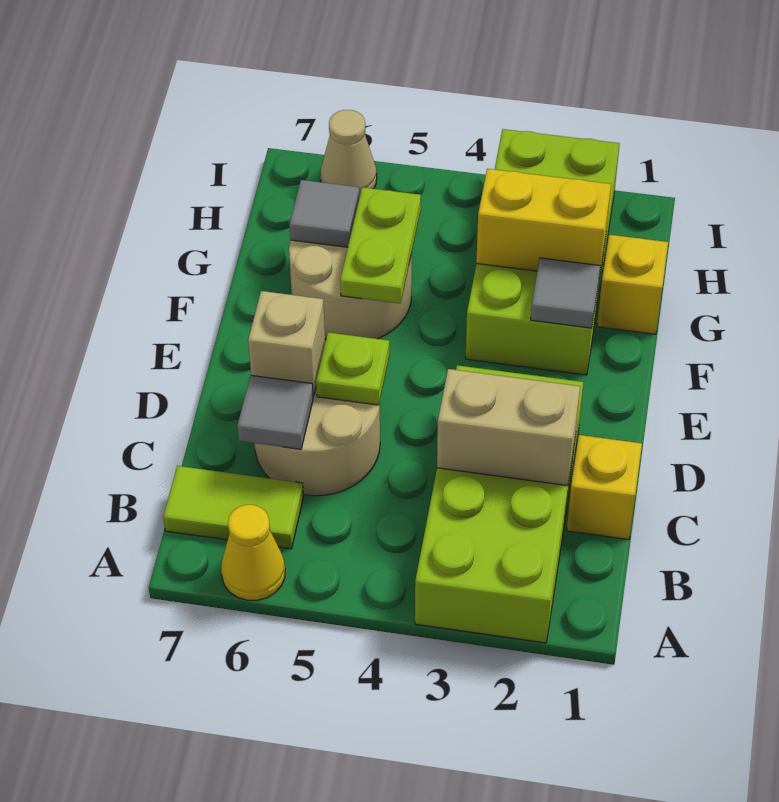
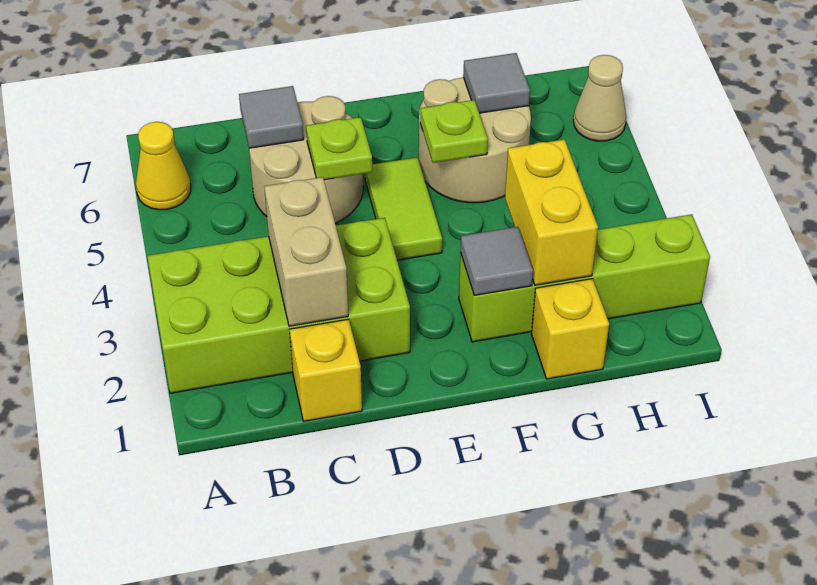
lime tile B6:B7 level 1 -> lime tile E4:E5 level 1
tan brick D6 level 2 -> none
lime brick F2:I3 level 1 -> lime brick F2:I2 level 1
lime plate F5:G5 level 2 -> lime plate F5 level 2

